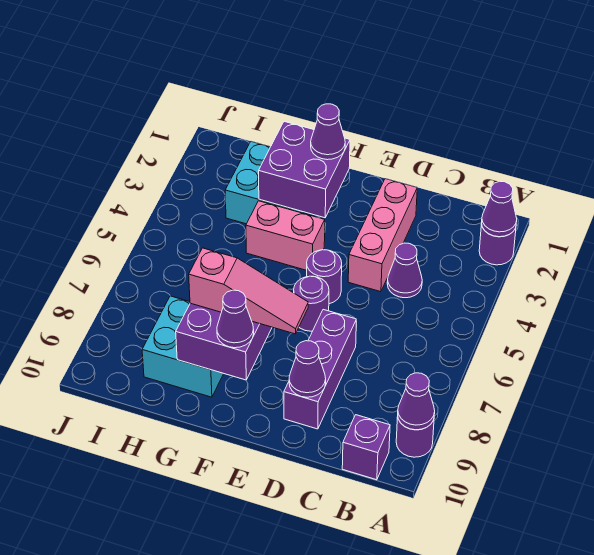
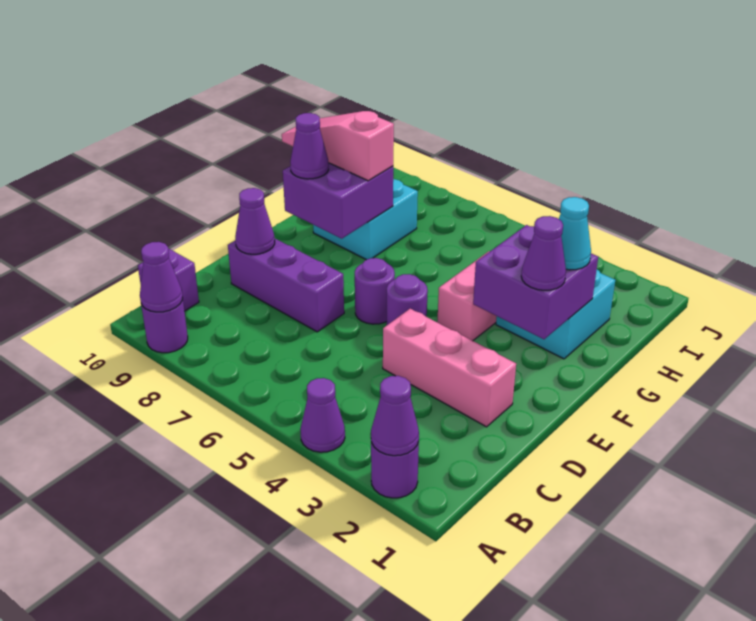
purple cone C4 level 1 -> purple cone A4 level 1
pink slope E8:G8 level 3 top G -> pink slope G8:G10 level 3 top 8
none -> cyan cone G2 level 3

